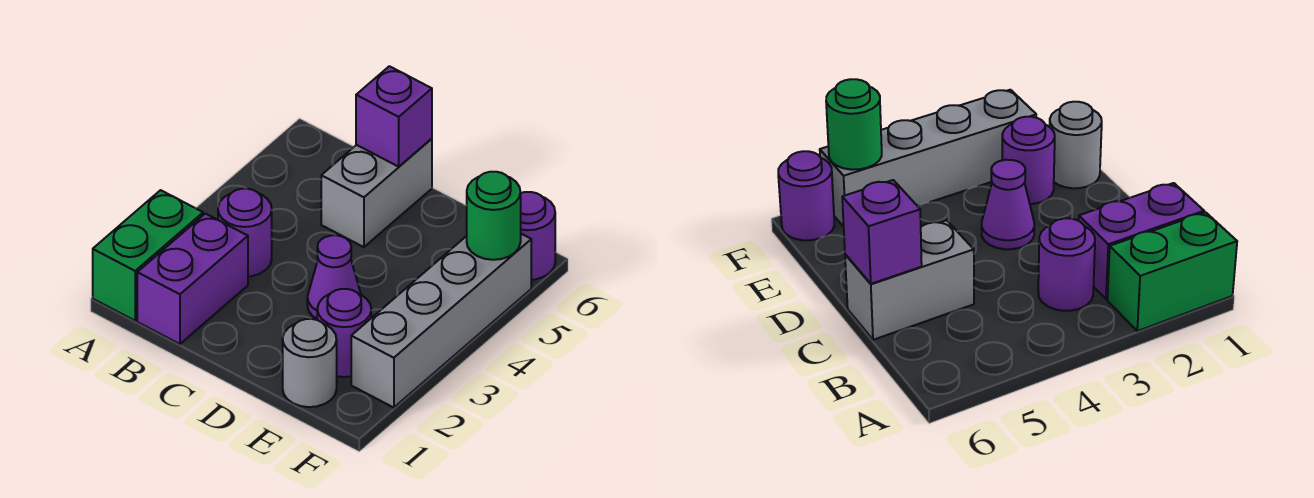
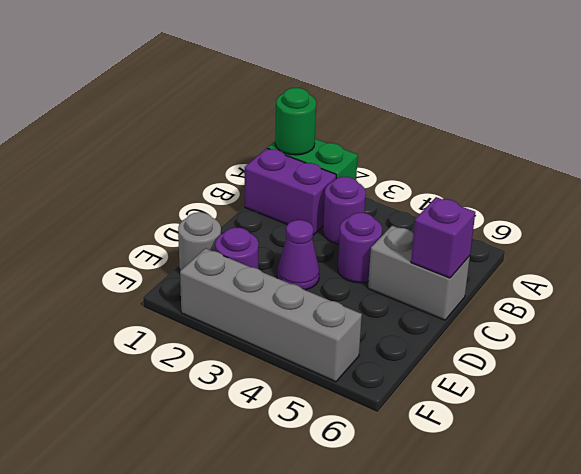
green round brick F5 level 2 -> green round brick A1 level 2
purple round brick F6 level 1 -> purple round brick C4 level 1

